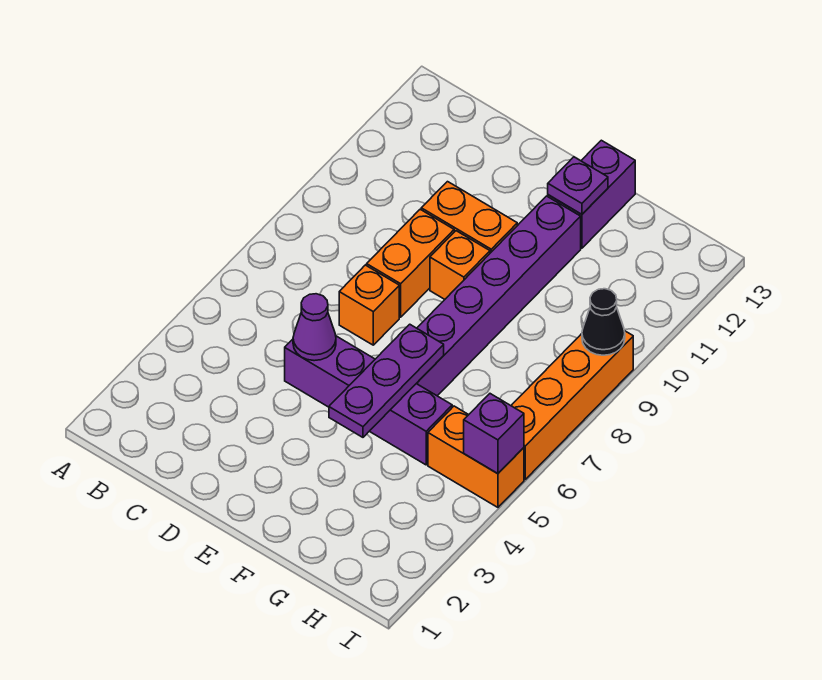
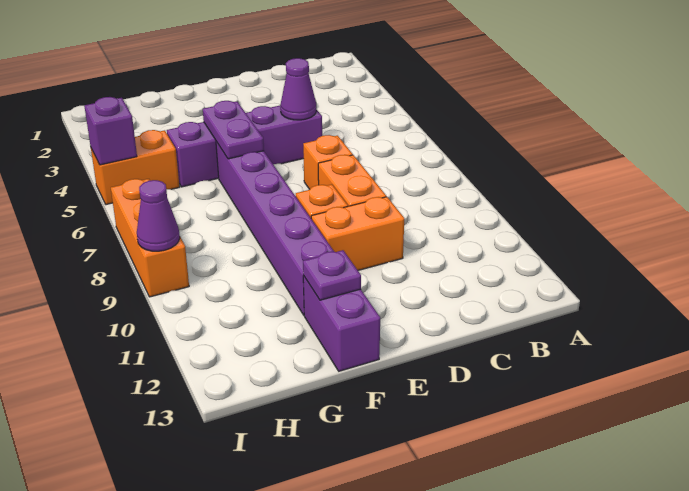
purple plate F4:F6 level 2 -> purple plate F5:F6 level 2
orange brick I6:I9 level 1 -> orange brick I7:I9 level 1
black cone I9 level 2 -> purple cone I9 level 2

